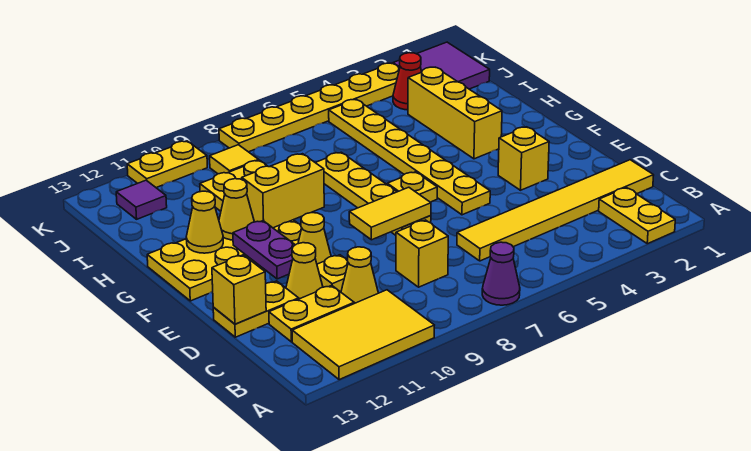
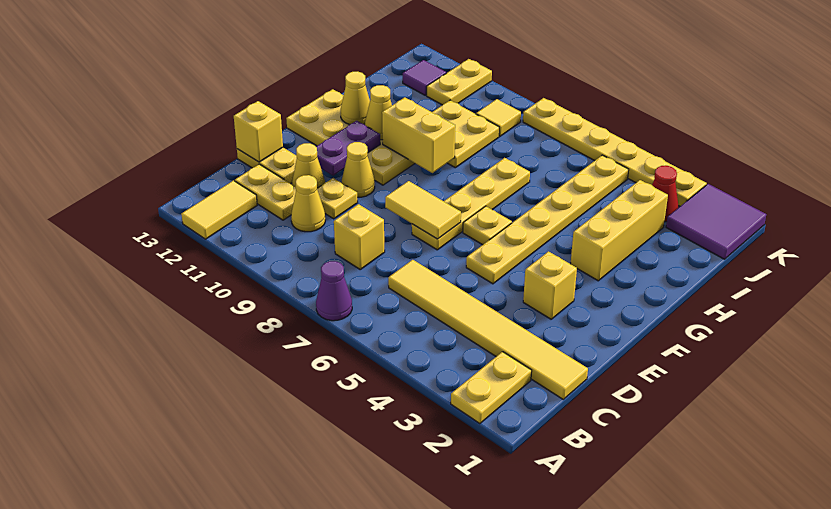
yellow tile A10:B12 level 1 -> yellow tile A12:B12 level 1
yellow plate K10:K11 level 1 -> yellow plate J11:K11 level 1

